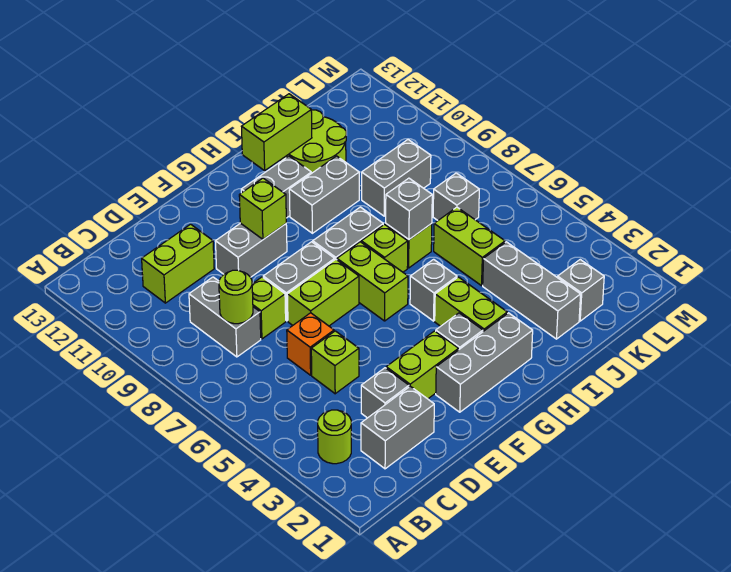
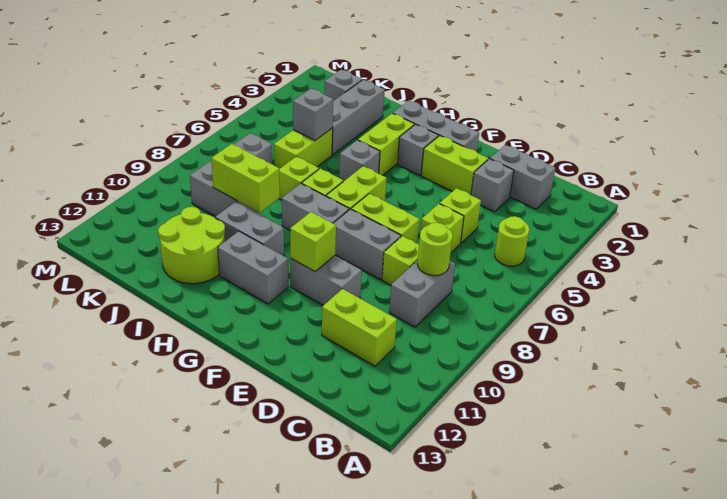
lime round brick B3 level 1 -> lime round brick B5 level 1
orange brick D6 level 1 -> lime brick D6 level 1
lime brick H12:I12 level 2 -> lime brick I9:J9 level 2
grey brick I7 level 2 -> grey brick J5 level 2

